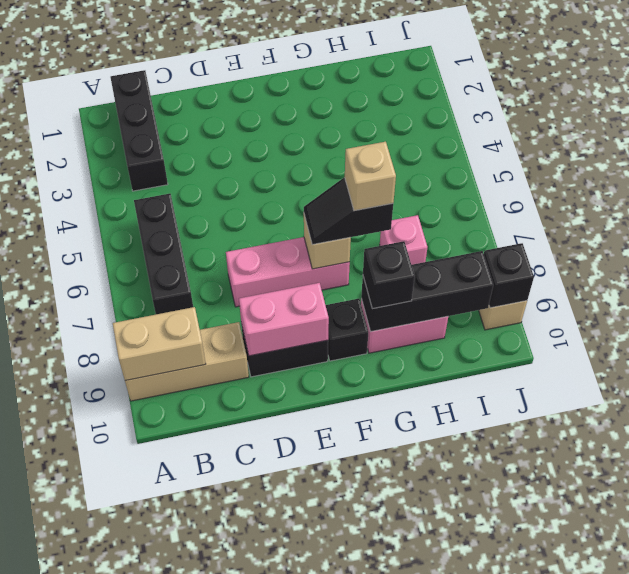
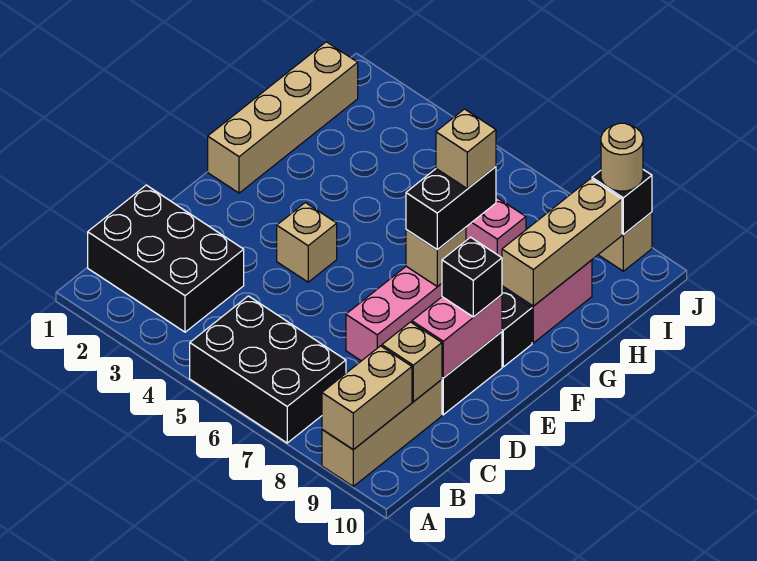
black brick B1:B3 level 1 -> black brick B1:C3 level 1
black brick B5:B7 level 1 -> black brick A5:B7 level 1
none -> tan brick C9 level 2
none -> tan brick E4 level 1
none -> tan brick F1:I1 level 1
black slope F7:G7 level 3 top G -> black brick F7:G7 level 3
black brick G9:I9 level 2 -> tan brick G9:I9 level 2
black brick G9 level 3 -> black brick E9 level 3
none -> tan round brick J9 level 3

